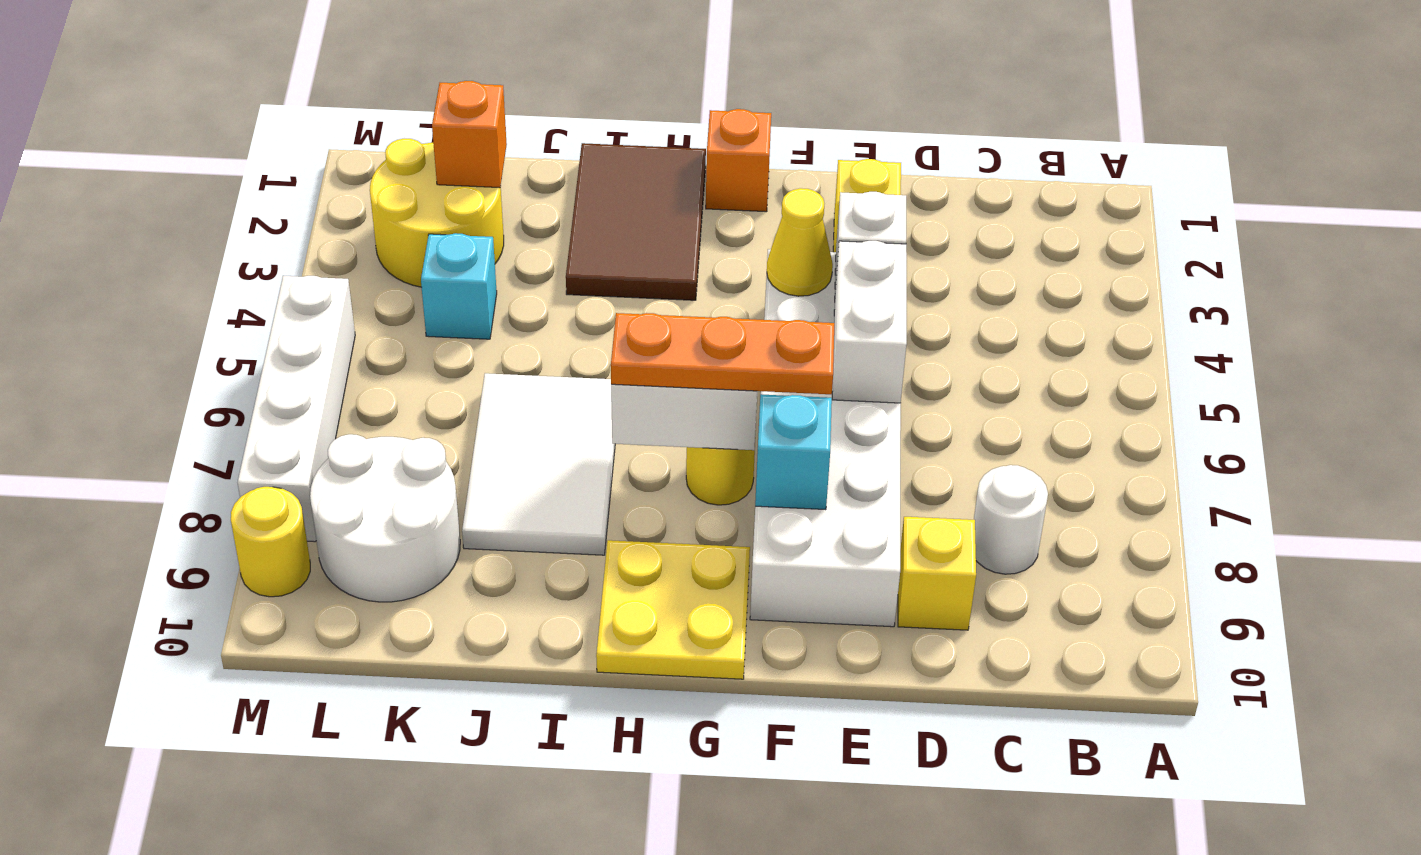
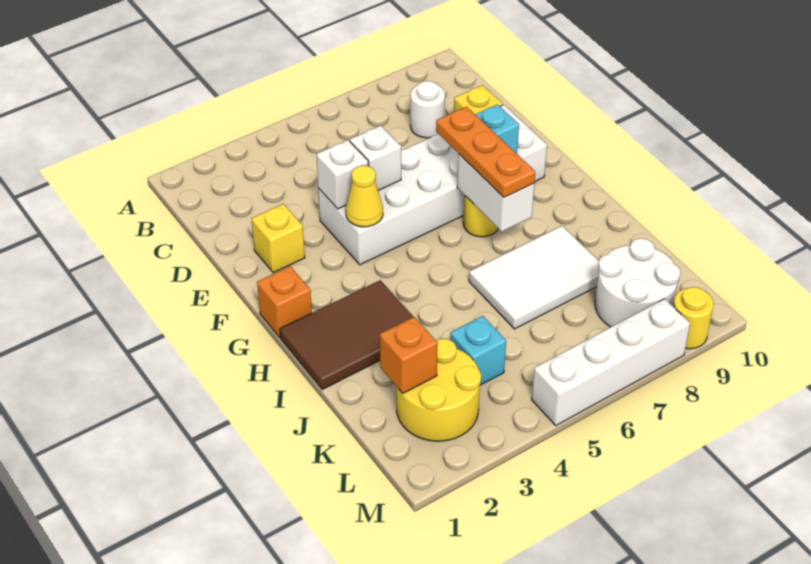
white brick E5:E6 level 2 -> white brick E5 level 2
yellow plate G9:H10 level 1 -> none

